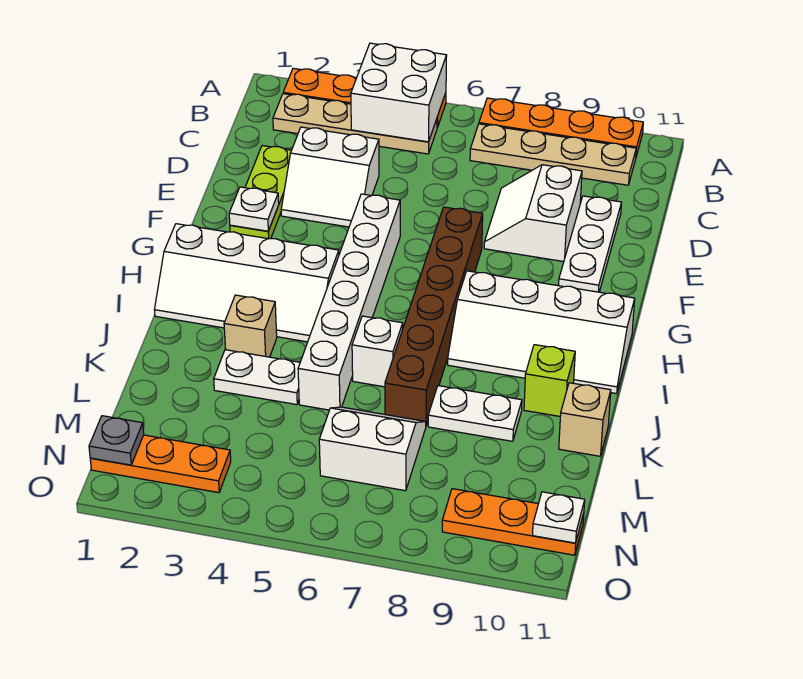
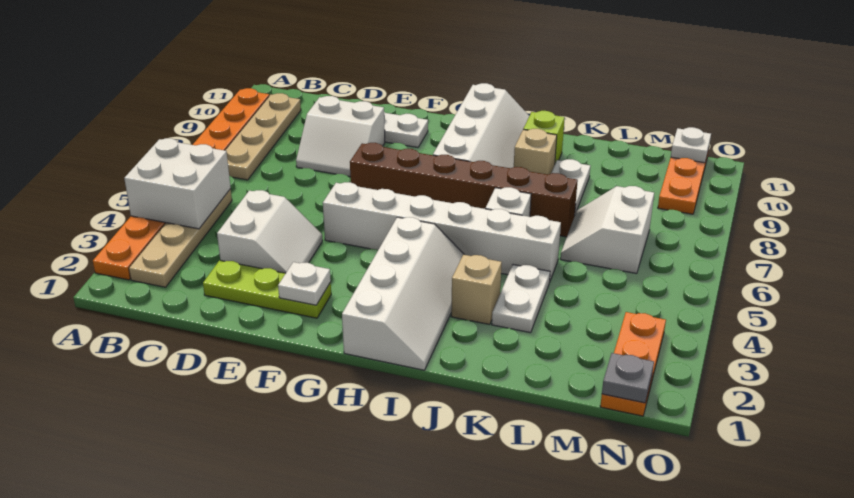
tan brick K11 level 1 -> tan brick J9 level 1

